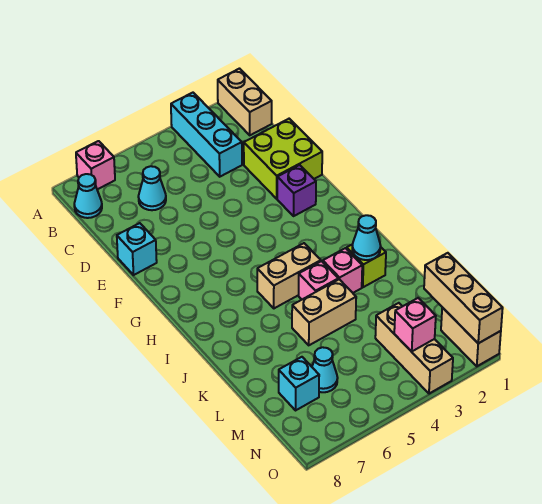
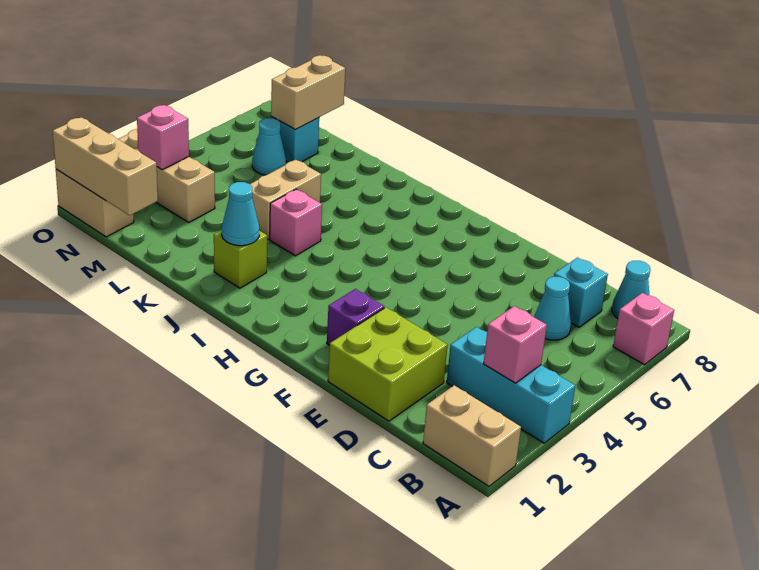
cyan brick E8 level 1 -> cyan brick C7 level 1
tan brick I4:I5 level 1 -> tan brick M7:M8 level 2
pink brick J3 level 1 -> pink brick B3 level 2

